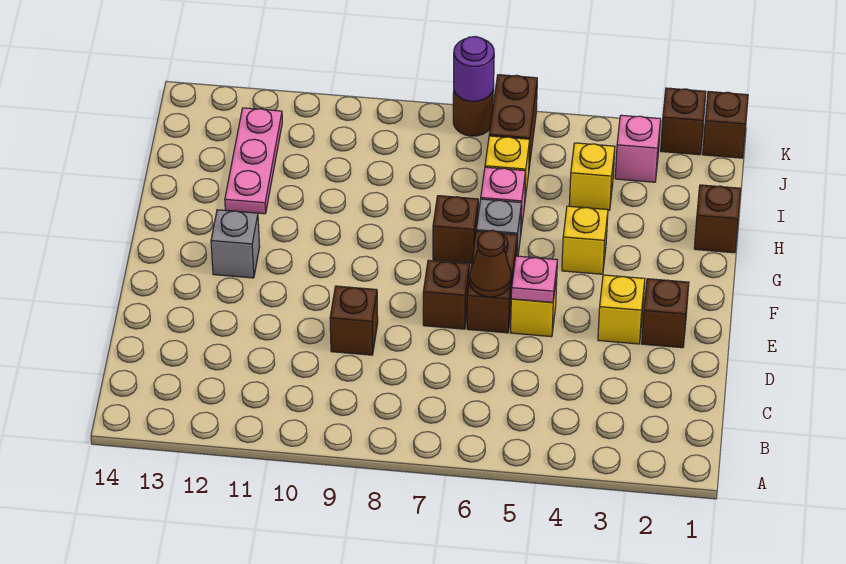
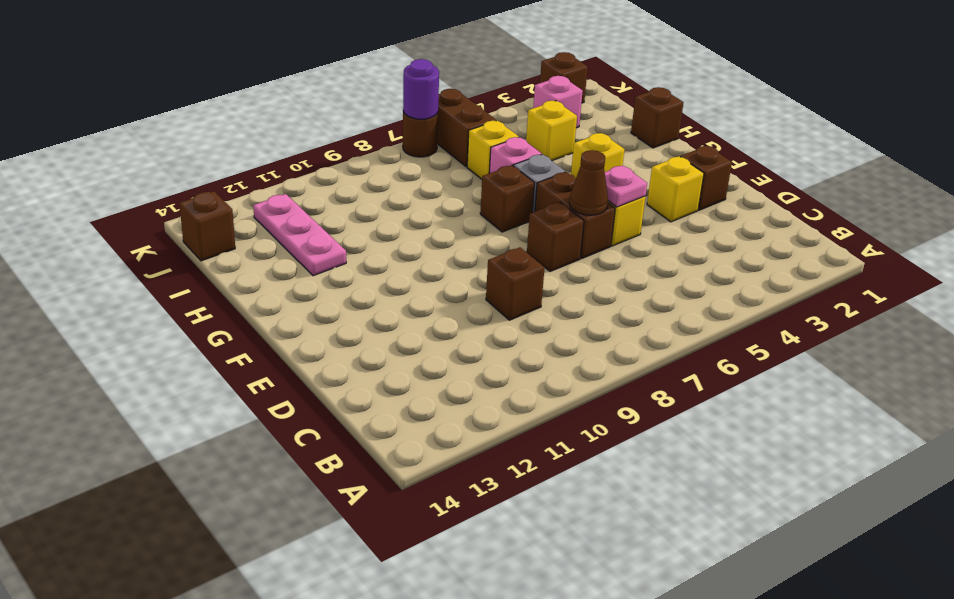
grey brick F12 level 1 -> none
brown brick K1 level 1 -> brown brick J14 level 1

